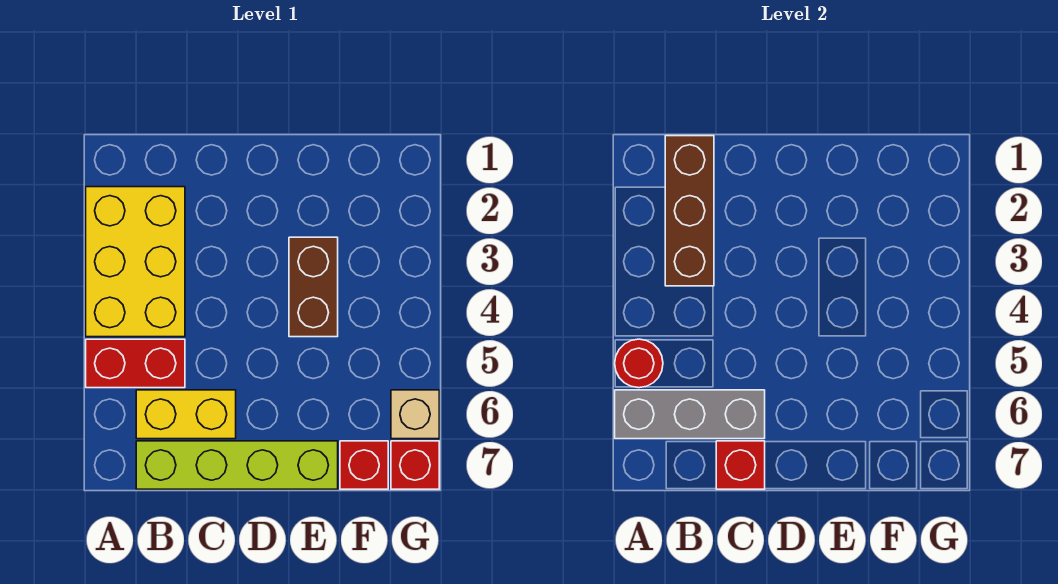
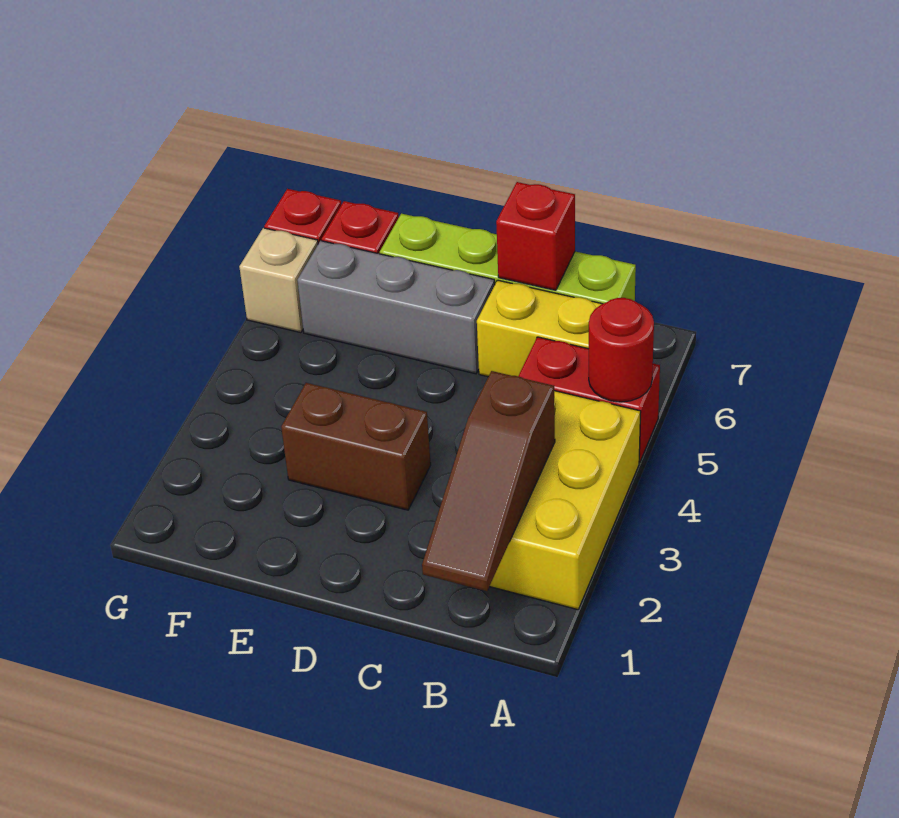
grey brick A6:C6 level 2 -> grey brick D6:F6 level 1
brown brick B1:B3 level 2 -> brown slope B1:B3 level 2 top 3
brown brick E3:E4 level 1 -> brown brick D3:E3 level 1

